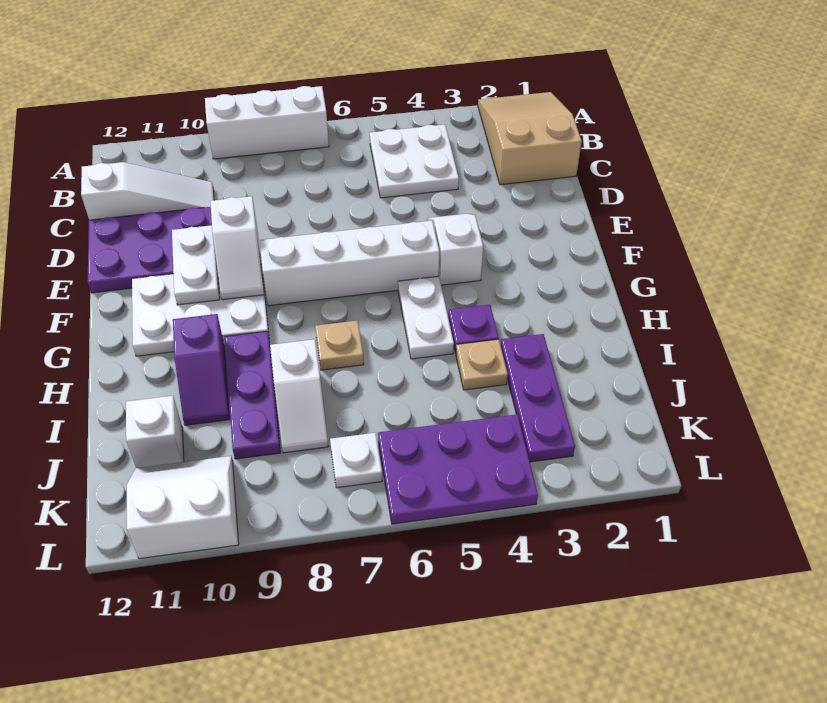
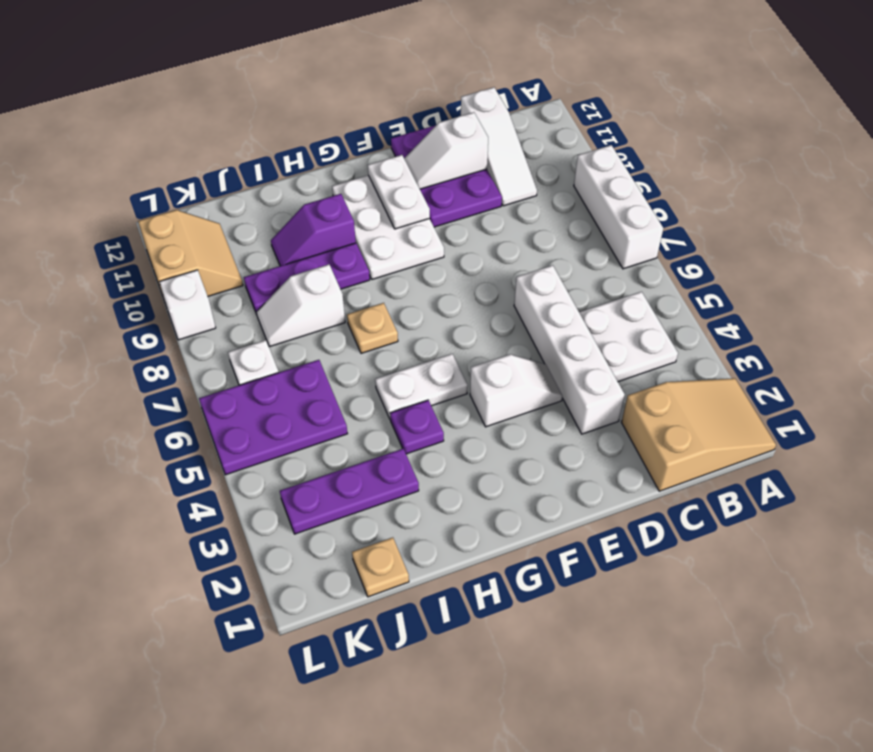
white slope E9:F9 level 2 top E -> white slope D11:E11 level 2 top D
white plate E10:F10 level 2 -> white plate F10:F11 level 2
white brick F5:F8 level 1 -> white brick D3:D6 level 1
tan plate I4 level 1 -> tan plate J1 level 1
white brick J11 level 1 -> white brick L9 level 1
purple plate K4:L6 level 1 -> purple plate J5:L6 level 1
white slope K10:L11 level 1 top L -> tan slope K10:L11 level 1 top L

